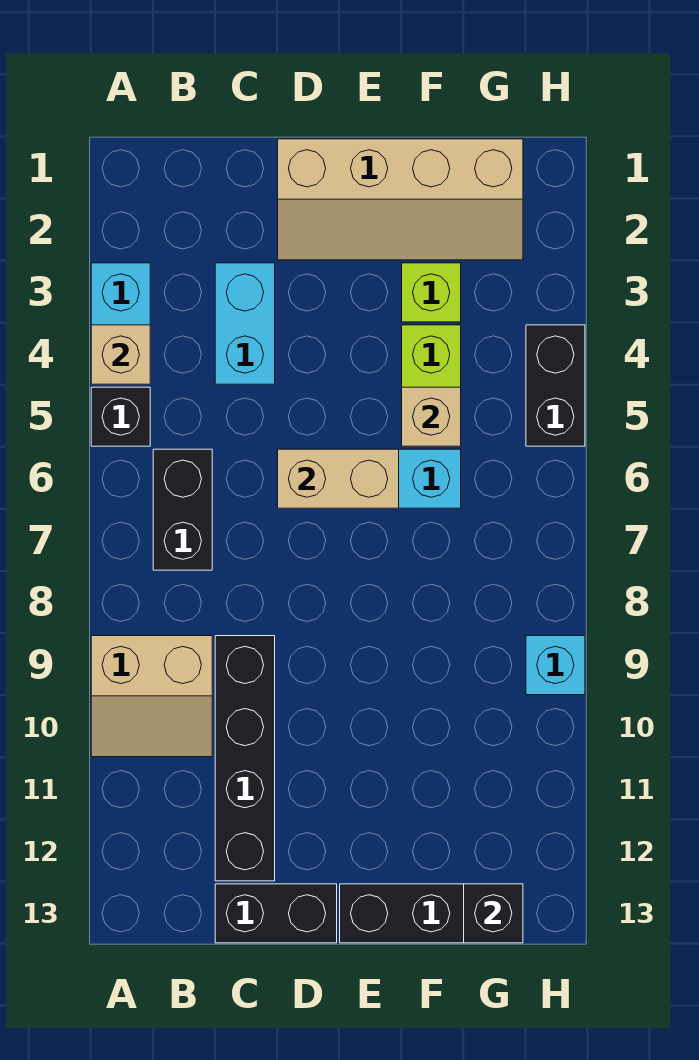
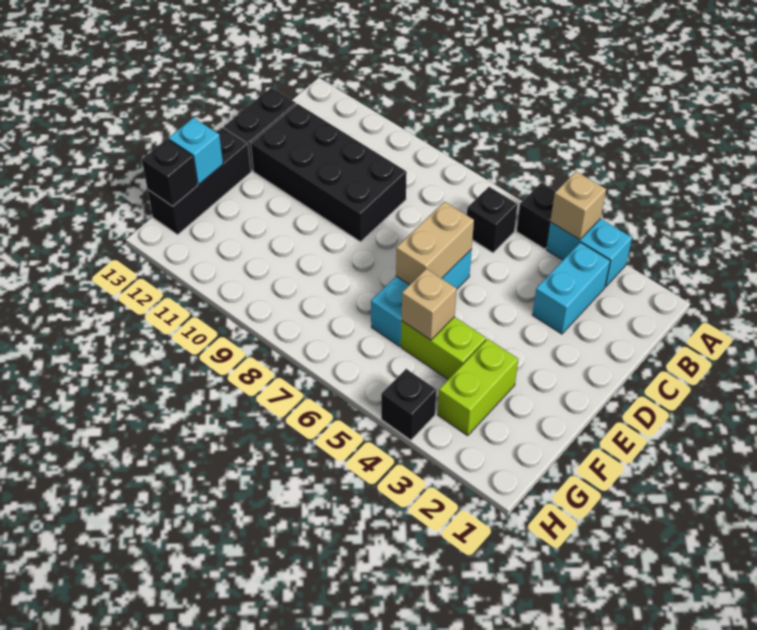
tan slope A9:B10 level 1 top 9 -> none
black brick B6:B7 level 1 -> black brick B6 level 1
cyan brick C3:C4 level 1 -> cyan brick B3:C3 level 1
black brick C9:C12 level 1 -> black brick C9:D12 level 1
tan slope D1:G2 level 1 top 1 -> none
lime brick F3 level 1 -> lime brick F3:G3 level 1
black brick H4:H5 level 1 -> black brick H4 level 1
cyan brick H9 level 1 -> cyan brick F13 level 2

